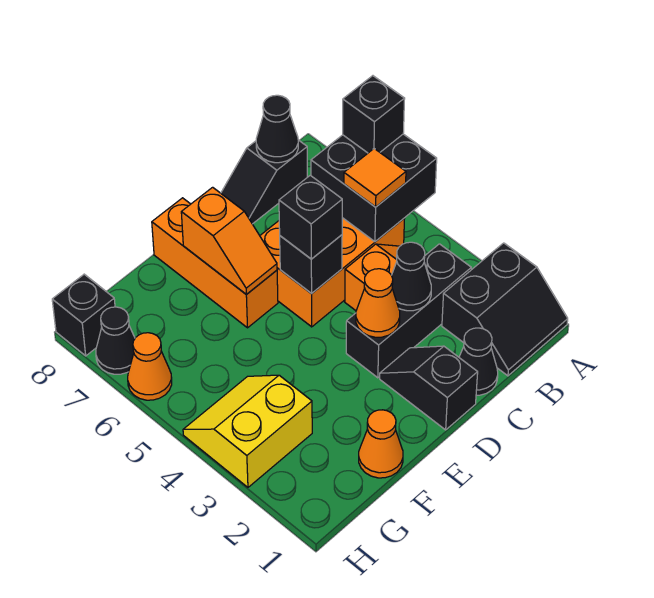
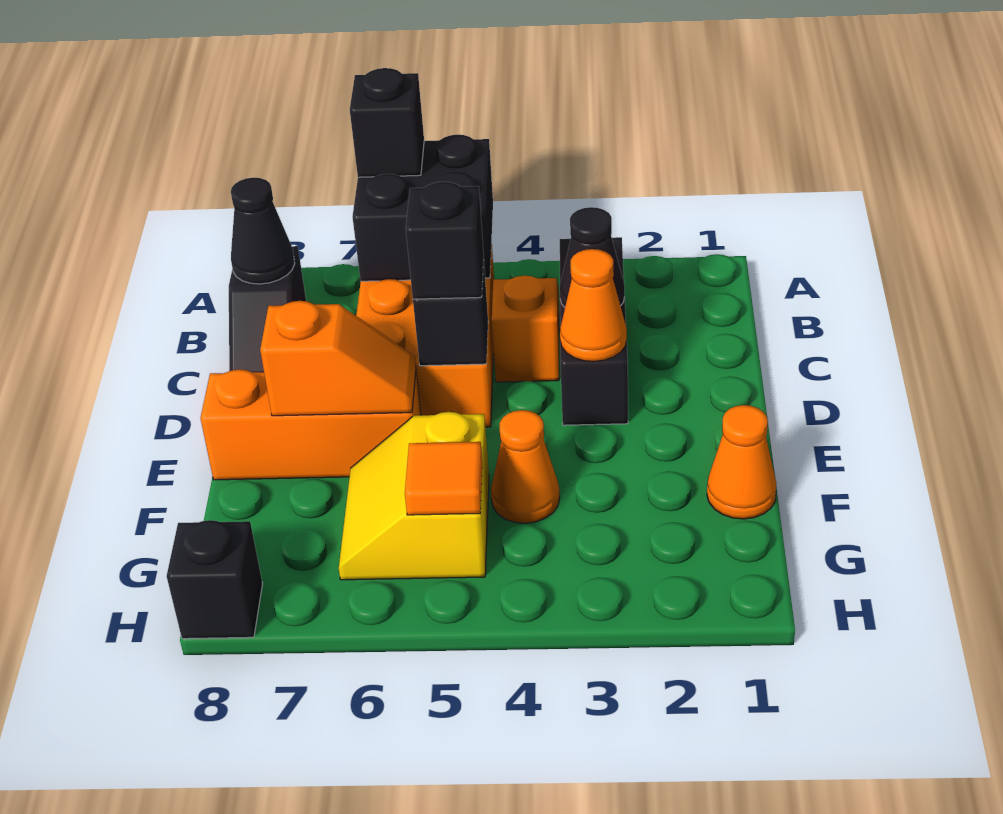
black slope A1:B2 level 1 top 2 -> none
orange tile B5 level 3 -> orange tile G5 level 2
black cone C1 level 1 -> none
black slope D1:D2 level 1 top 1 -> none
yellow slope G3:H4 level 1 top 3 -> yellow slope F5:G6 level 1 top 5
orange cone H6 level 1 -> orange cone F4 level 1
black cone H7 level 1 -> none

